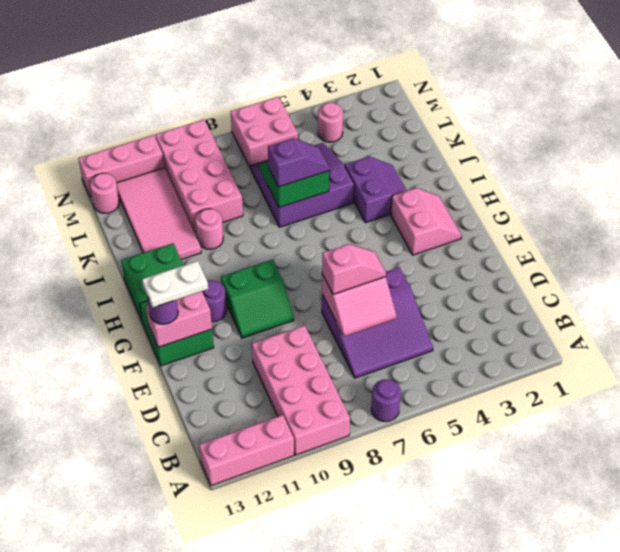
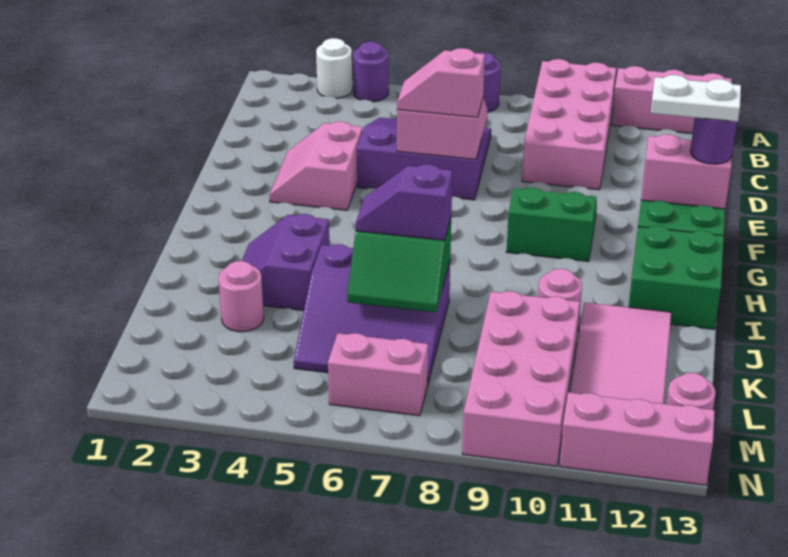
none -> white round brick A3 level 1
pink slope G2:H3 level 1 top 3 -> pink slope E3:F4 level 1 top 4
purple round brick G11 level 1 -> purple round brick A4 level 1
pink round brick M4 level 1 -> pink round brick K3 level 1
pink brick M6:N7 level 1 -> pink brick M6:M7 level 1

